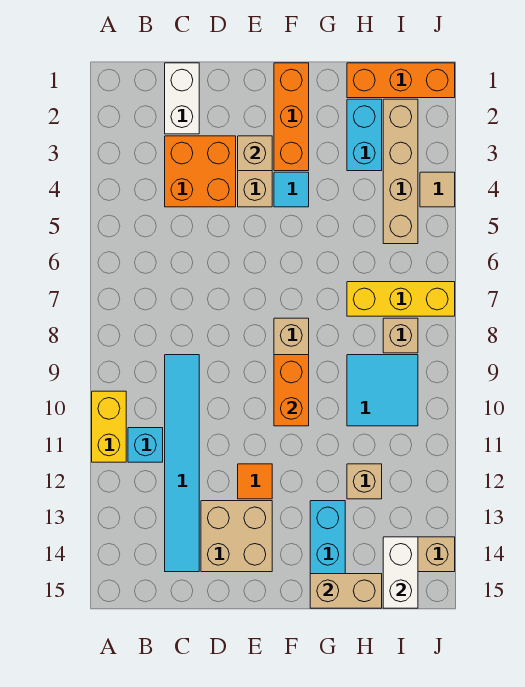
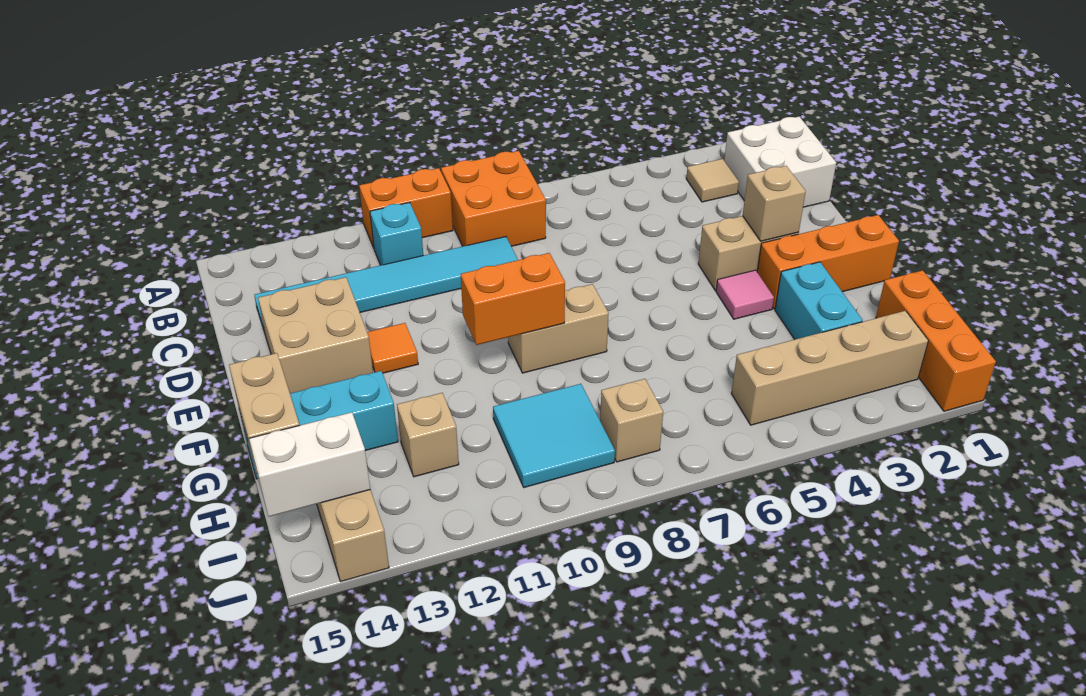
yellow brick A10:A11 level 1 -> orange brick A10:A11 level 1
white brick C1:C2 level 1 -> white brick B1:C2 level 1
orange brick C3:D4 level 1 -> orange brick A8:B9 level 1
cyan tile F4 level 1 -> pink tile F4 level 1
cyan brick H2:H3 level 1 -> cyan brick G3:H3 level 1
yellow brick H7:J7 level 1 -> none
tan tile J4 level 1 -> tan tile B3 level 1

